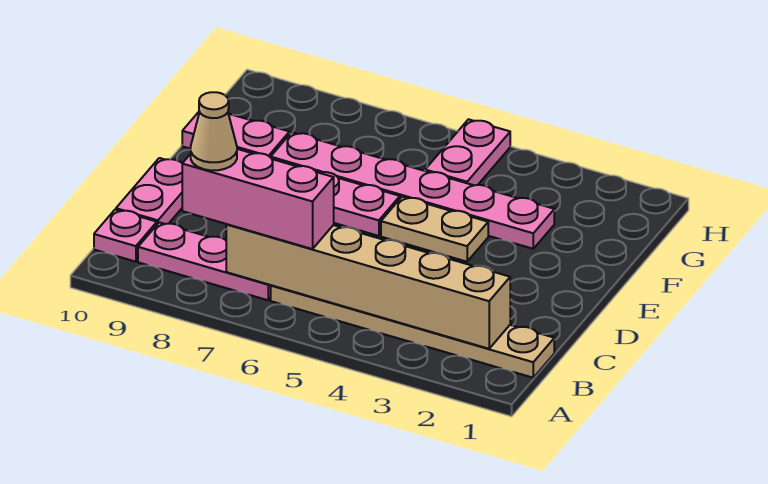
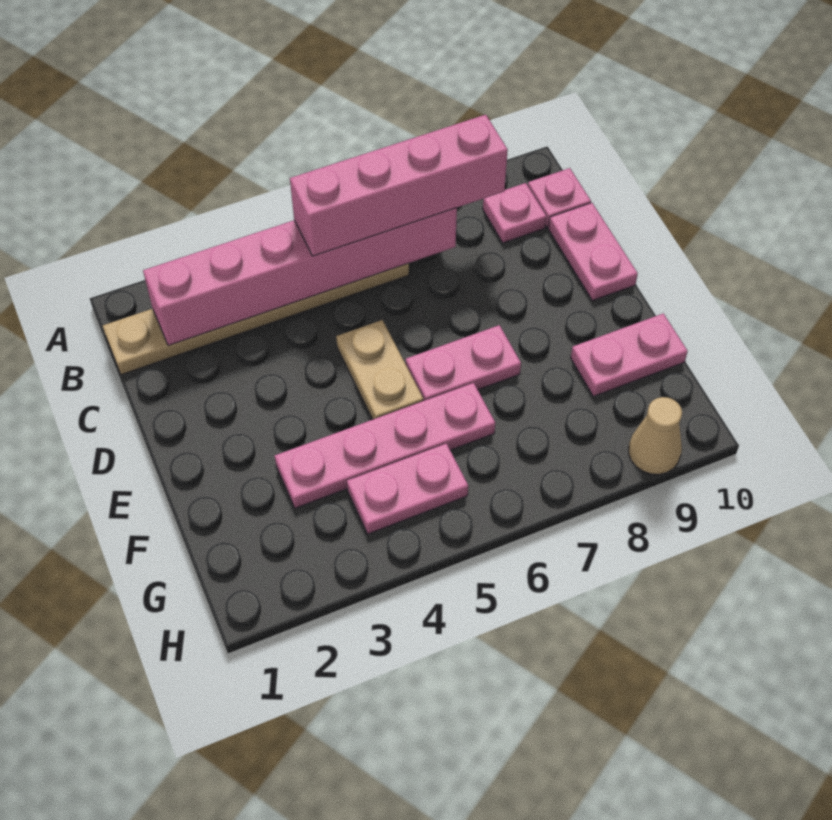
tan brick B2:B7 level 2 -> pink brick B2:B7 level 2
pink brick B6:B8 level 3 -> pink brick B5:B8 level 3
pink plate B7:B9 level 1 -> pink plate B9 level 1
tan cone B8 level 4 -> tan cone H9 level 1
tan plate E4:E5 level 1 -> tan plate D5:E5 level 1
pink plate F3:F8 level 1 -> pink plate F3:F6 level 1
pink plate G5:H5 level 1 -> pink plate G4:G5 level 1

